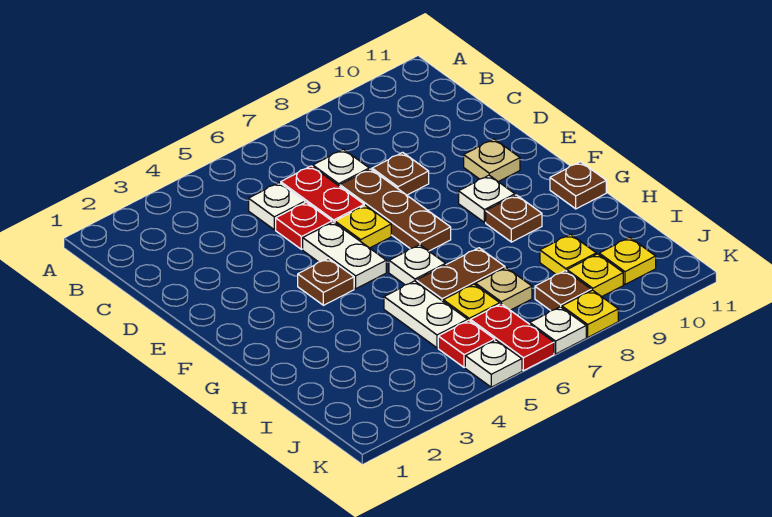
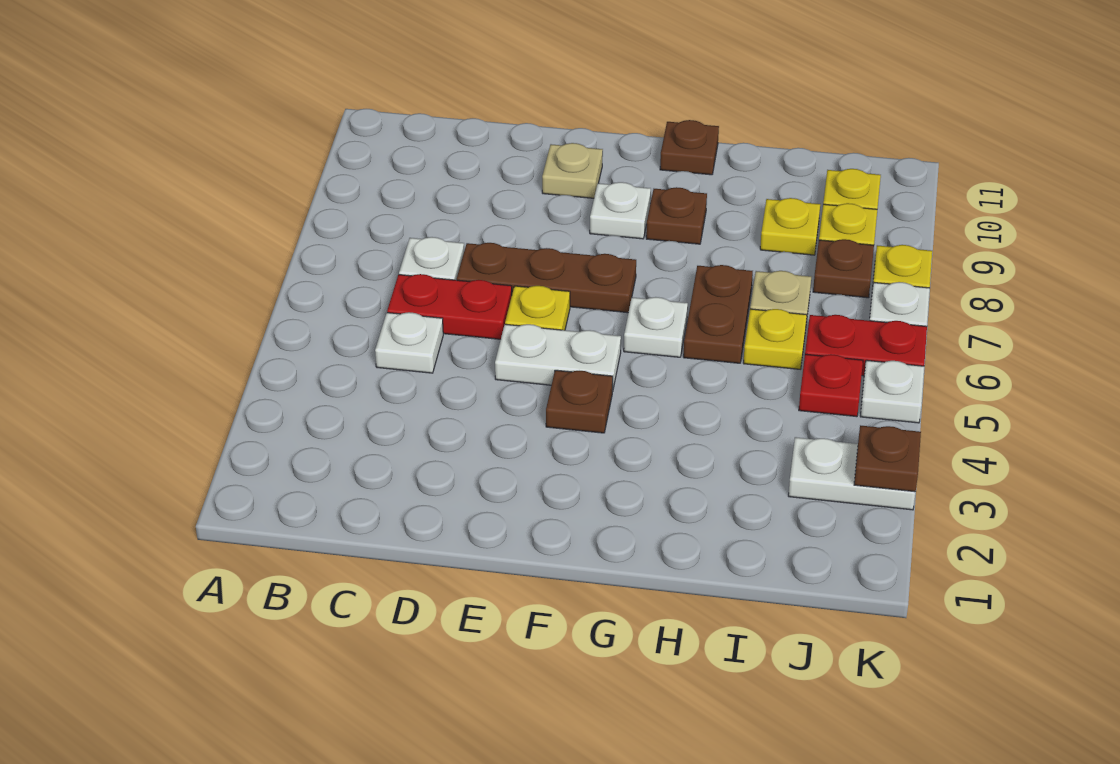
red plate D5 level 1 -> none
brown plate D8 level 1 -> brown plate K3 level 2
white plate H5:I5 level 1 -> white plate J3:K3 level 1

